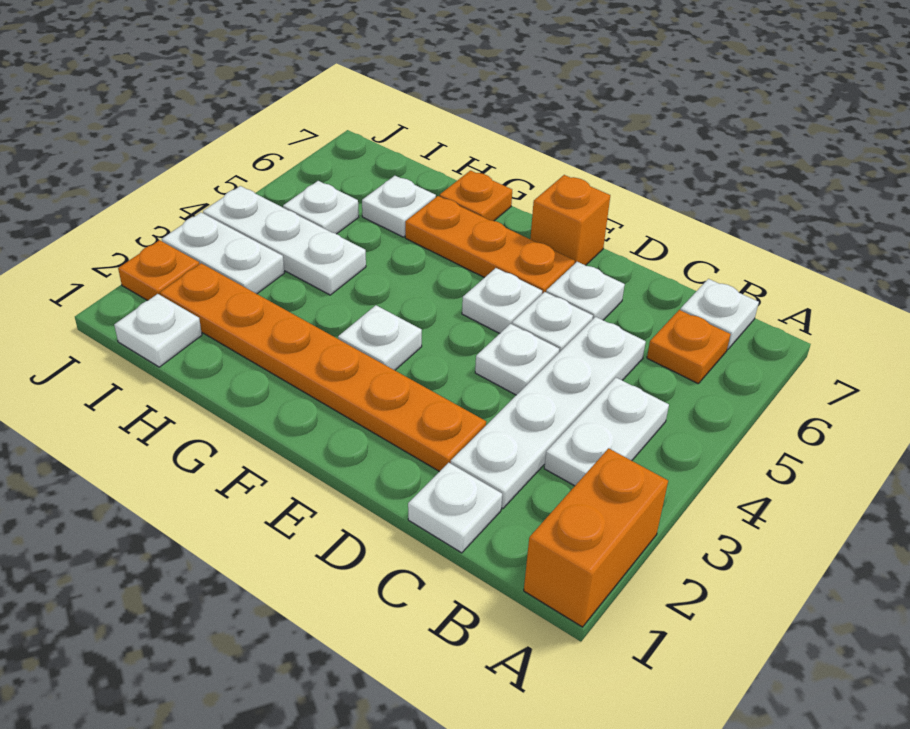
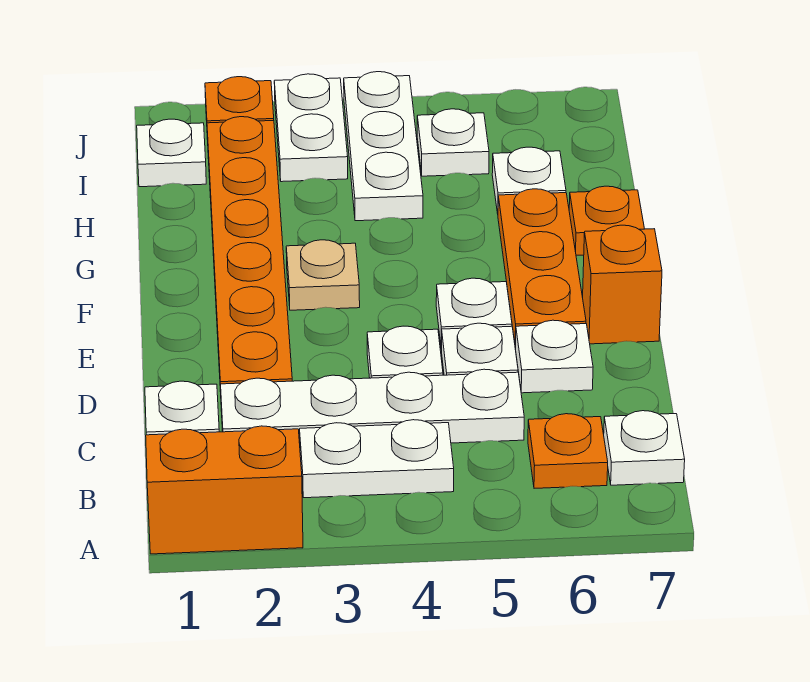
white plate F3 level 1 -> tan plate F3 level 1

